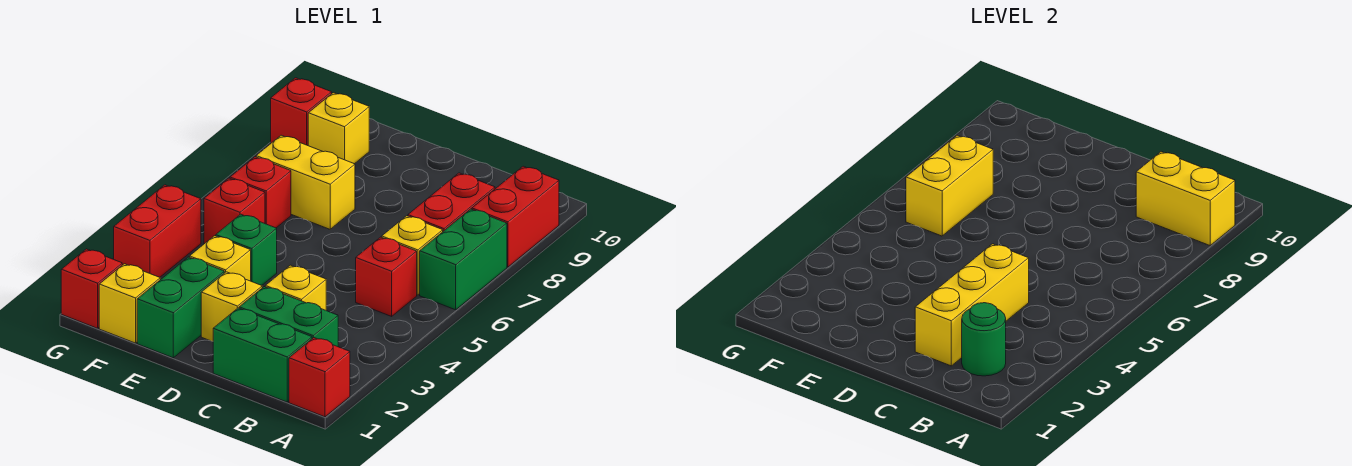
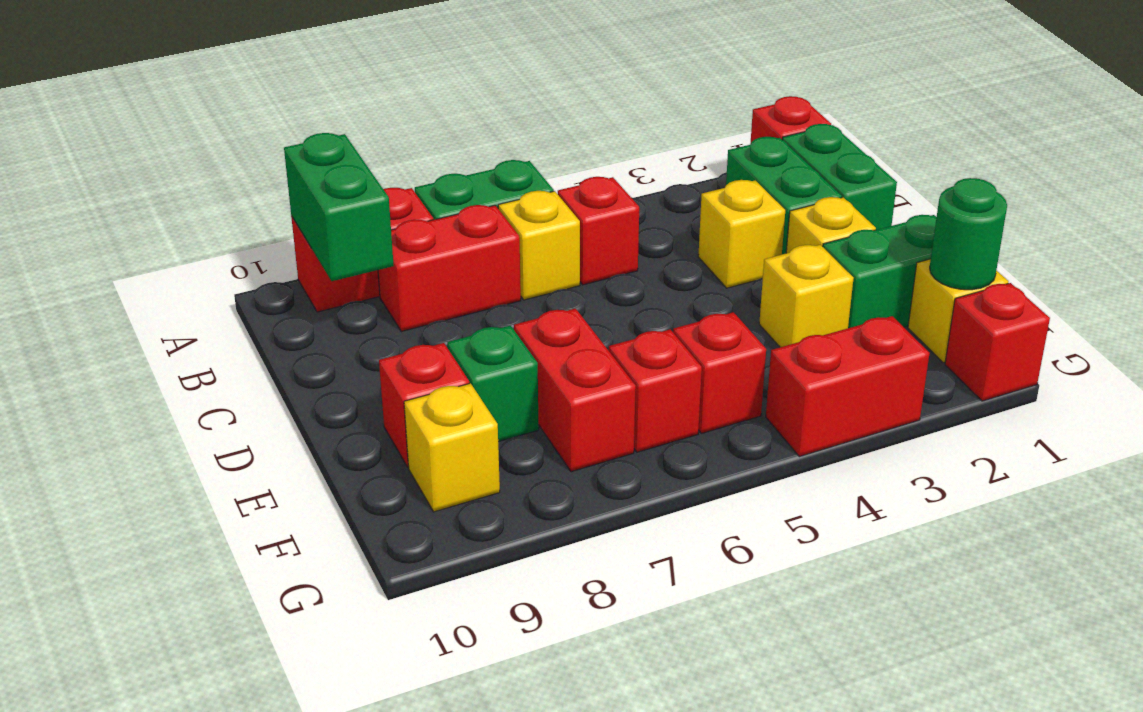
yellow brick A9:B9 level 2 -> green brick A9:B9 level 2
green round brick B2 level 2 -> green round brick F1 level 2
yellow brick C2:C4 level 2 -> none
green brick E4 level 1 -> green brick E8 level 1
yellow brick E7:F7 level 1 -> red brick E7:F7 level 1
yellow brick F6:F7 level 2 -> none
red brick G9 level 1 -> red brick E9 level 1

